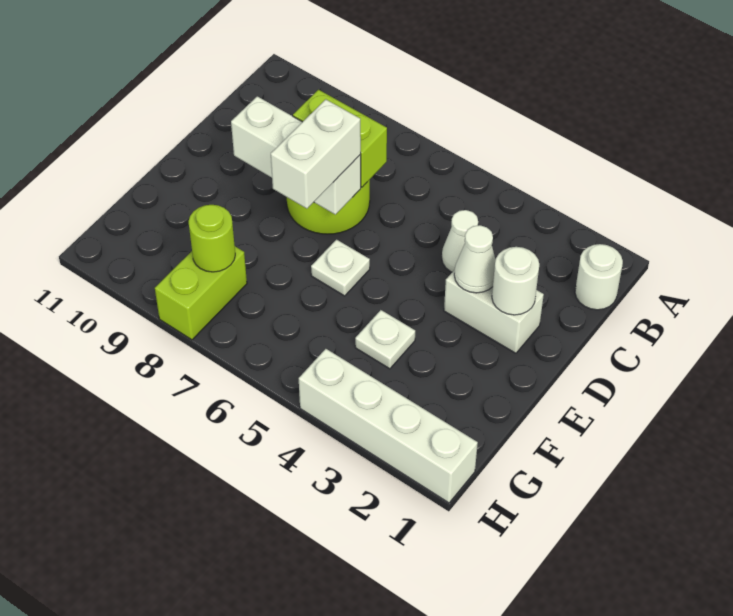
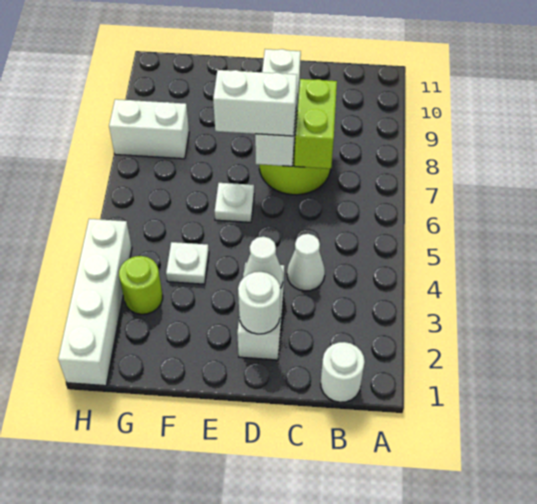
lime brick G8:H8 level 1 -> white brick G8:H8 level 1
lime round brick G8 level 2 -> lime round brick G3 level 1

